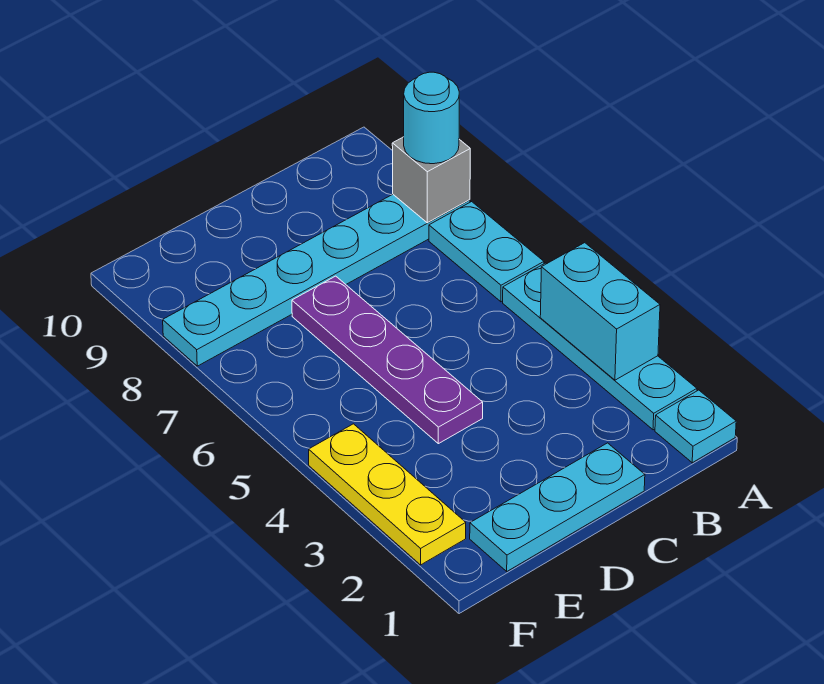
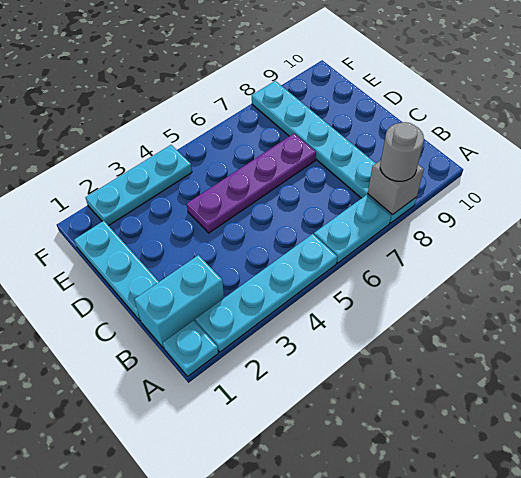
cyan brick A3:A4 level 2 -> cyan brick B1:B2 level 1
cyan round brick A8 level 3 -> grey round brick A8 level 3
yellow plate F2:F4 level 1 -> cyan plate F2:F4 level 1

